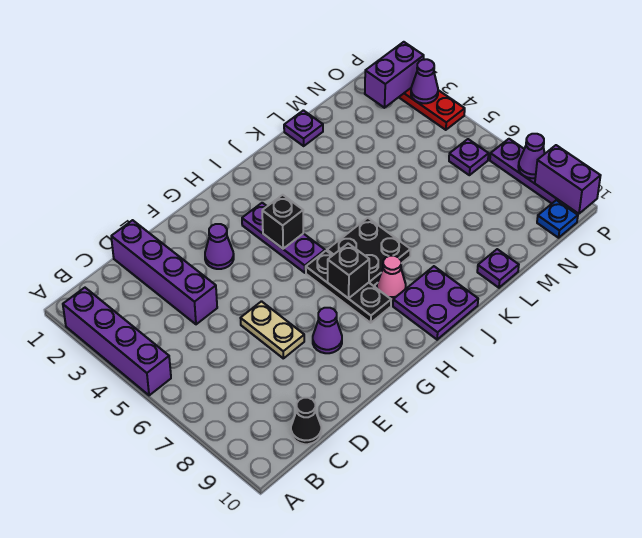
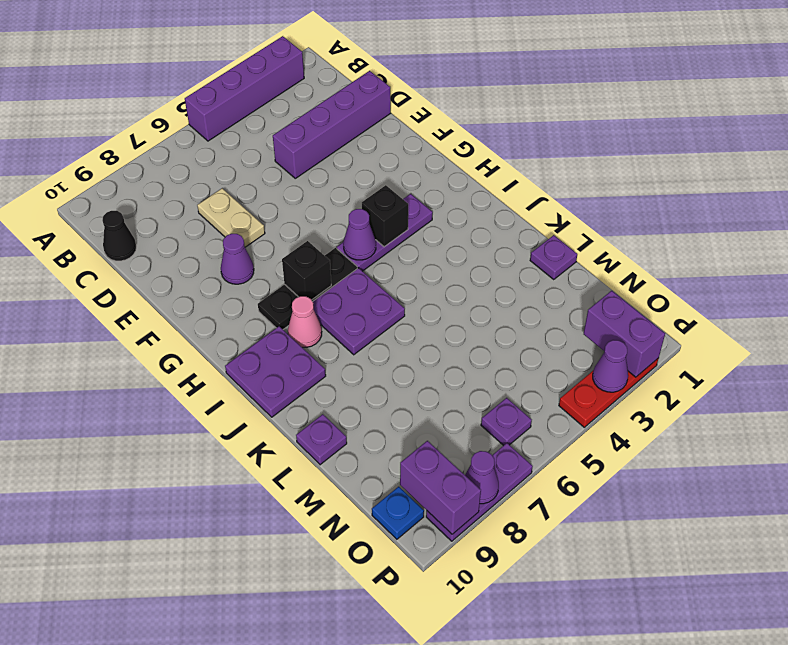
tan plate E6:E7 level 1 -> tan plate D7:E7 level 1
purple cone F3 level 1 -> purple cone H5 level 2
black plate I6:J7 level 1 -> purple plate I6:J7 level 1
purple brick P9:P10 level 2 -> purple brick O9:P9 level 2

